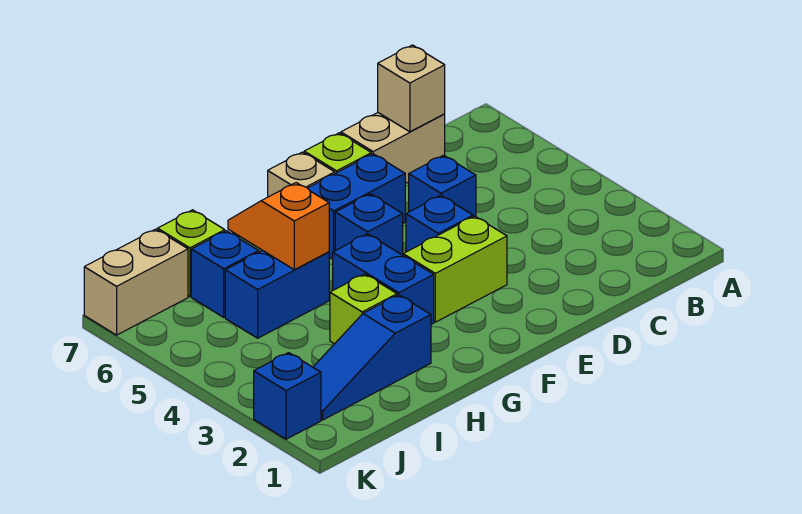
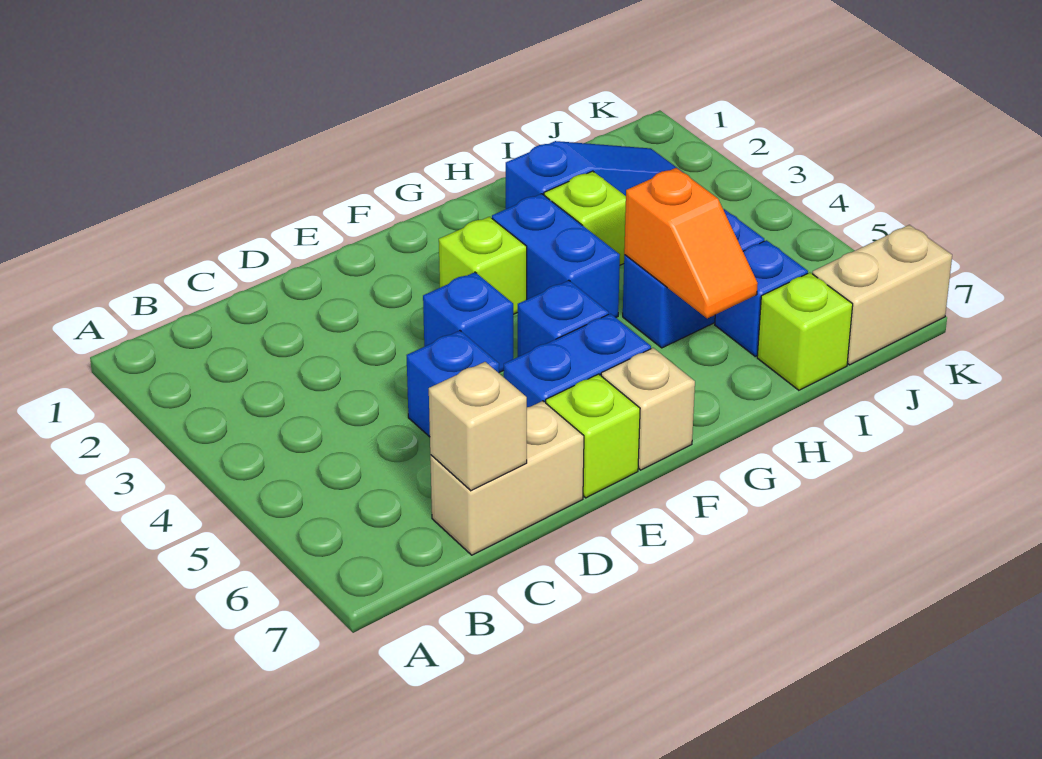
lime brick E3:F3 level 1 -> lime brick F3 level 1
blue brick K2 level 1 -> none

